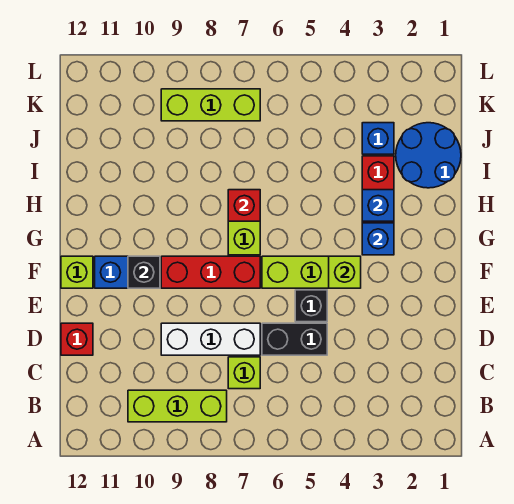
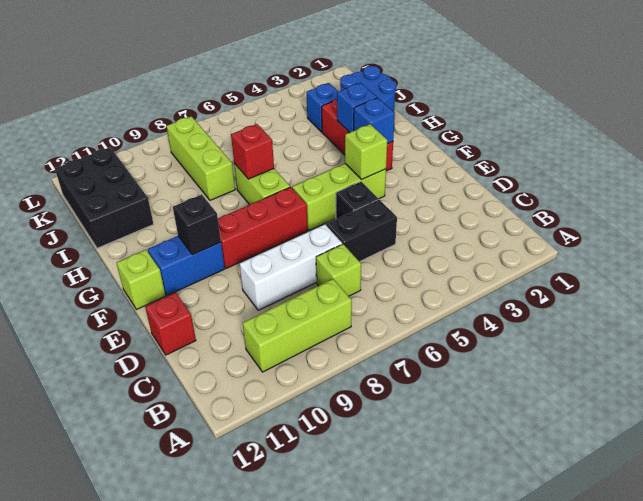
none -> black brick I11:K12 level 1
lime brick K7:K9 level 1 -> lime brick I8:K8 level 1

